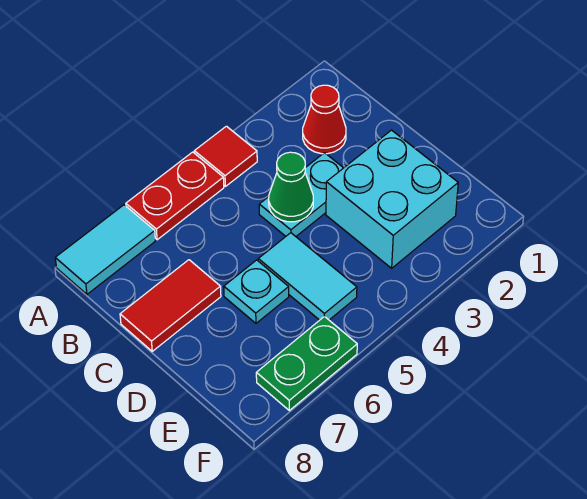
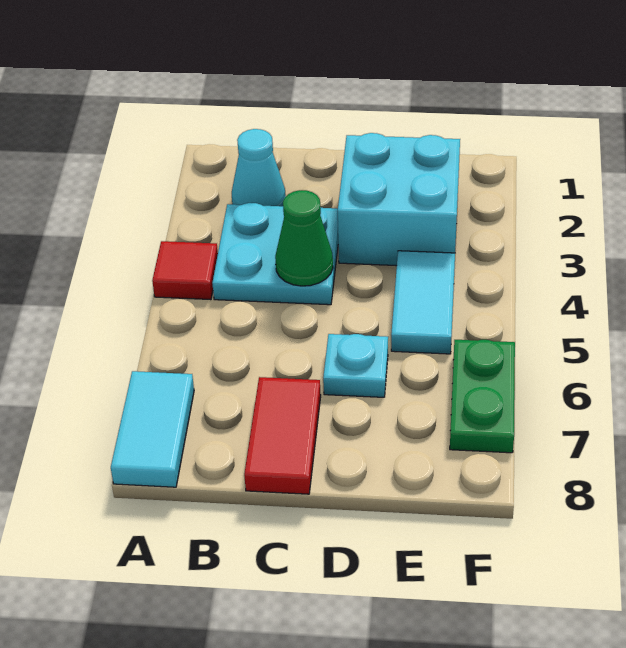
red plate A5:A6 level 1 -> none
red cone B2 level 1 -> cyan cone B2 level 1
cyan plate C3:C4 level 1 -> cyan plate B3:C4 level 1
cyan tile D5:E5 level 1 -> cyan tile E4:E5 level 1

